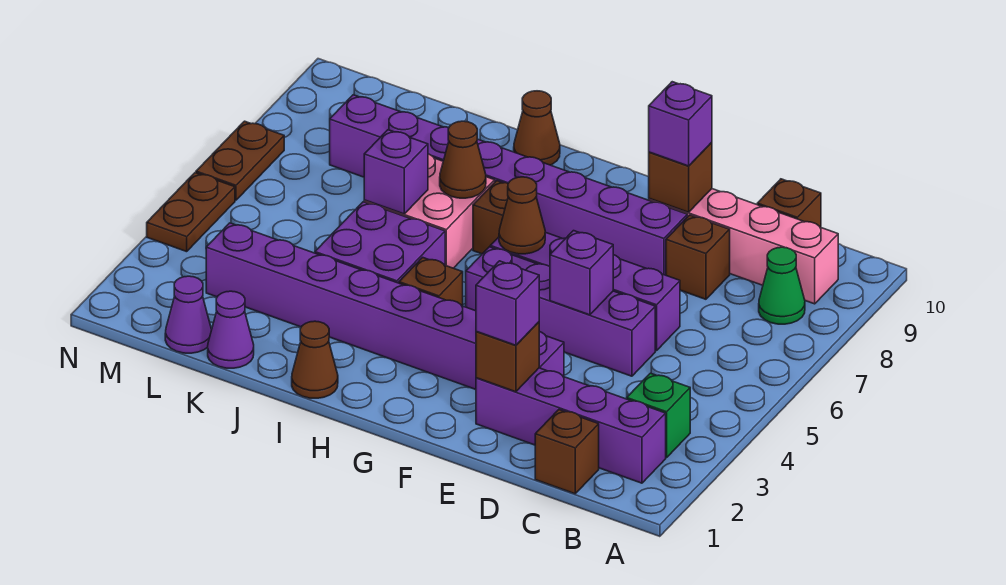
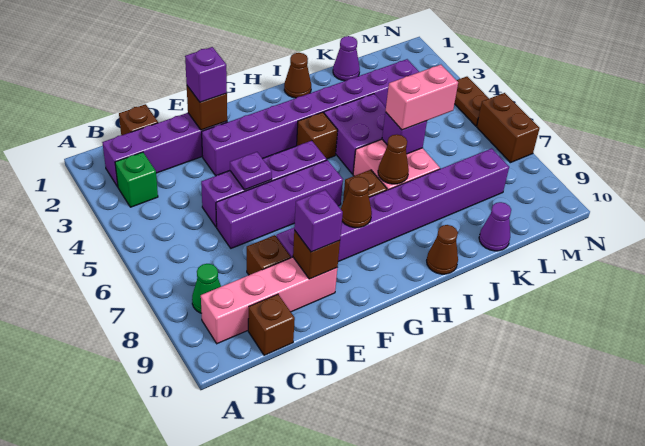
purple brick E5 level 2 -> purple plate E5 level 2
brown cone G6 level 2 -> brown cone G8 level 2
none -> pink brick J6:K6 level 3
purple cone L1 level 1 -> purple cone K10 level 1
brown plate N6:N7 level 1 -> brown brick N6:N7 level 1

